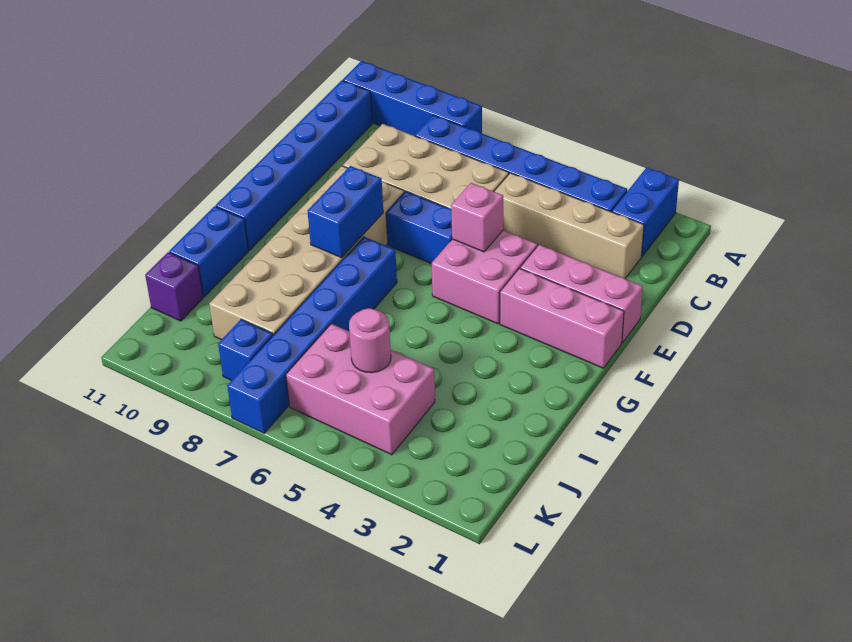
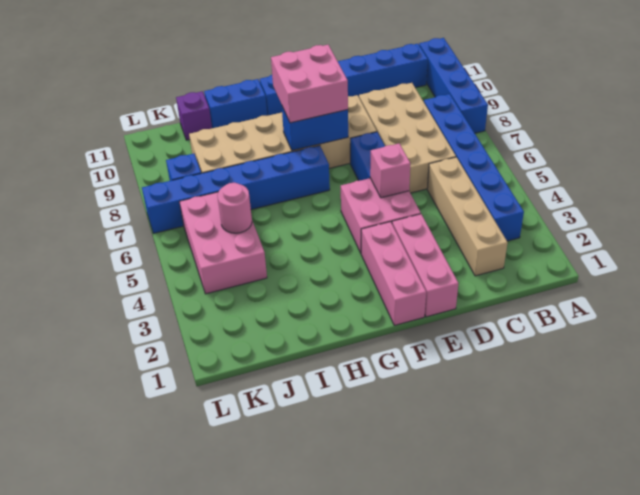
blue brick A2:B2 level 1 -> none
none -> pink brick F8:G9 level 3

